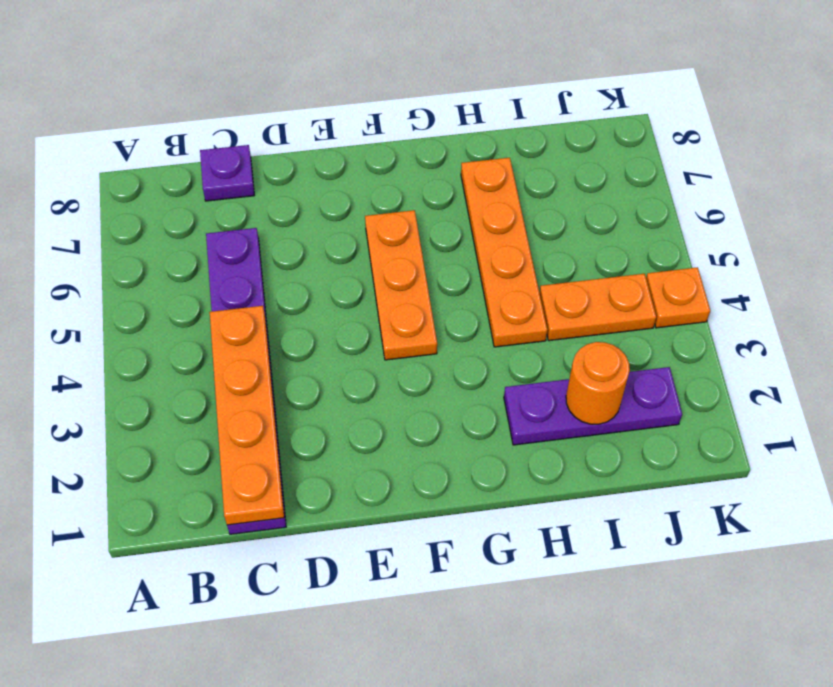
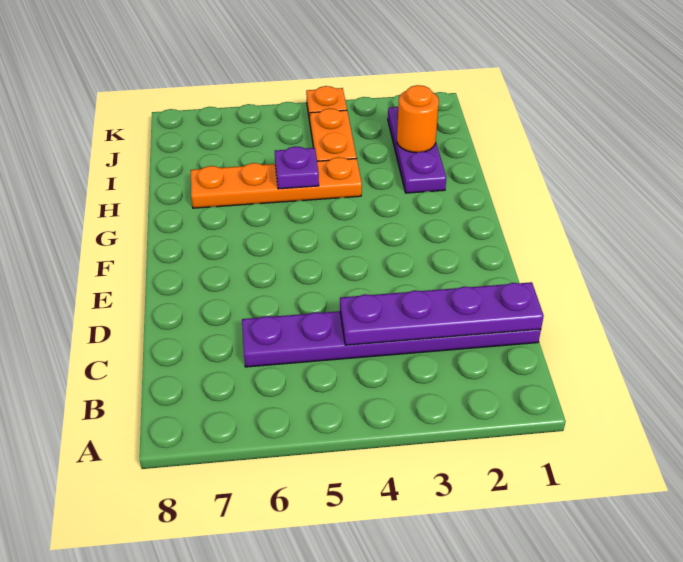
orange plate C1:C4 level 2 -> purple plate C1:C4 level 2
purple plate C8 level 1 -> purple plate H5 level 2
orange plate F4:F6 level 1 -> none

